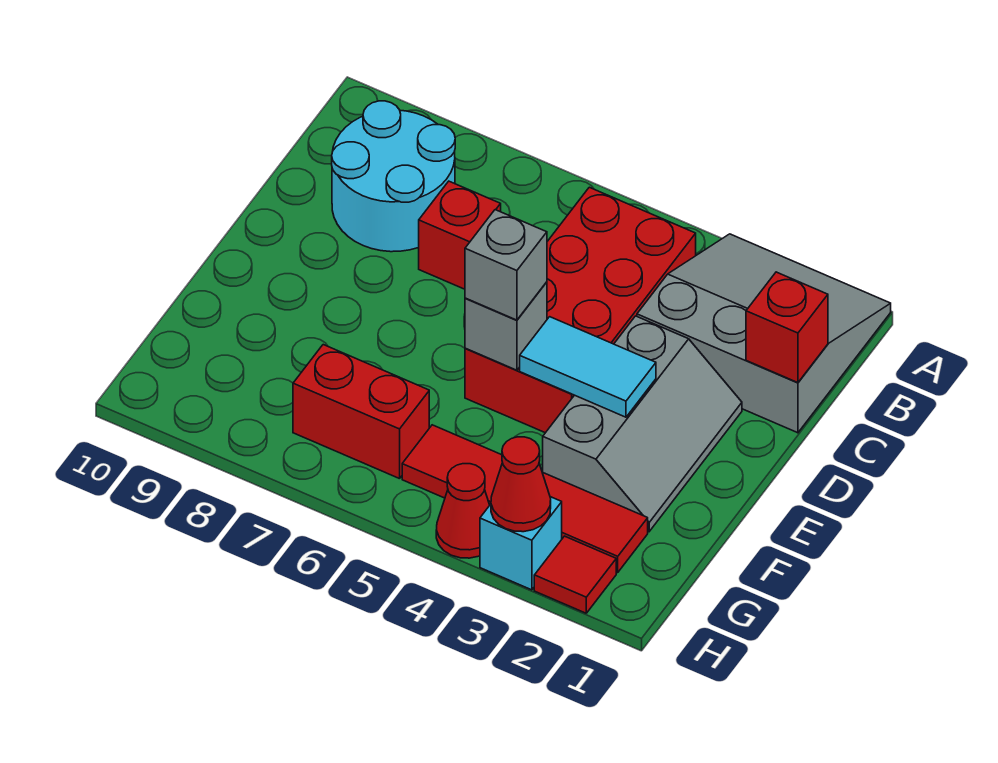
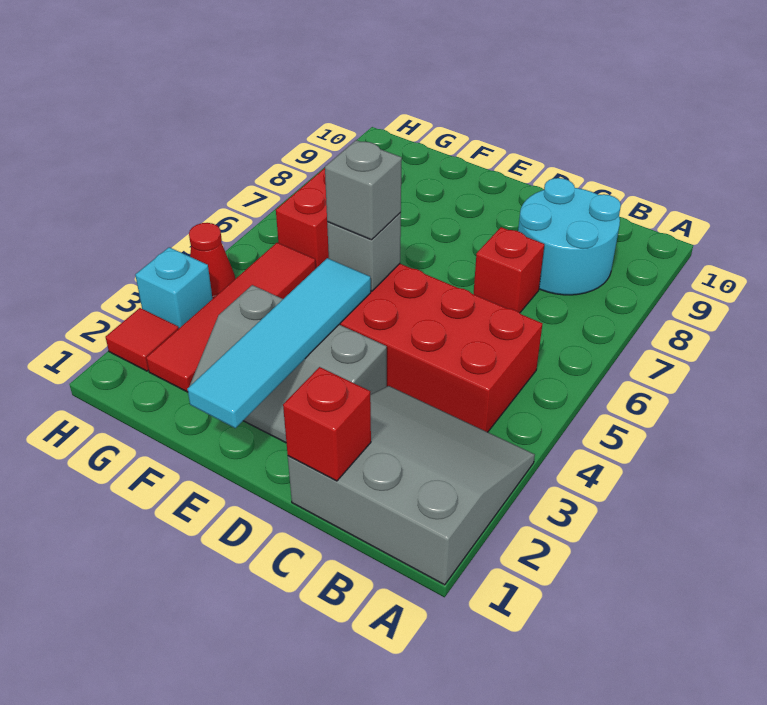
grey slope A1:C3 level 1 top C -> grey slope A1:C3 level 1 top 1
cyan tile E3:E4 level 2 -> cyan tile E1:E4 level 2
red cone H3 level 2 -> none

